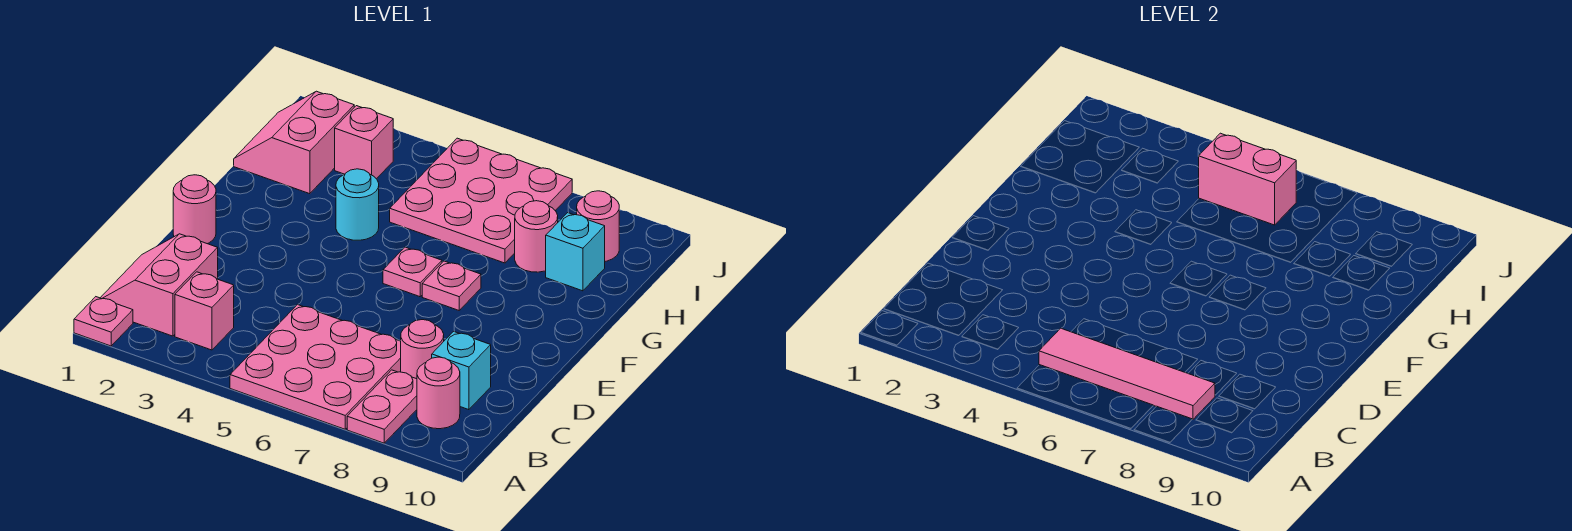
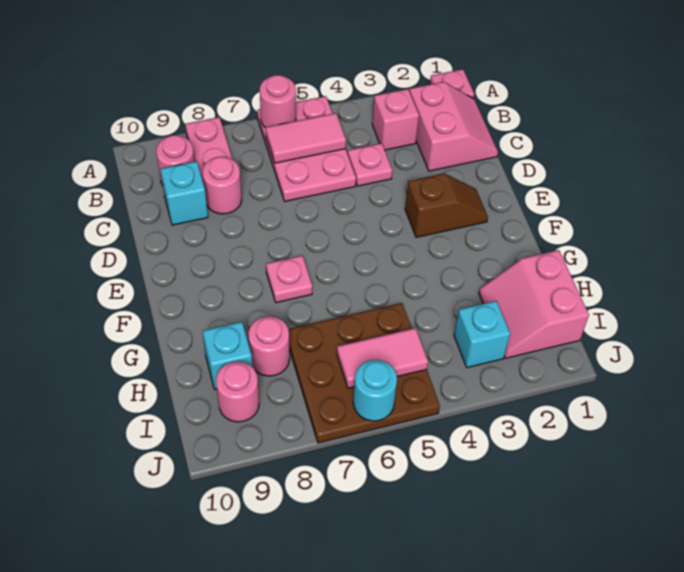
pink plate A5:C7 level 1 -> pink plate A5:C6 level 1
pink tile B5:B8 level 2 -> pink tile B5:B6 level 2
pink round brick E1 level 1 -> pink round brick A6 level 2
none -> brown slope E2:E3 level 1 top 3
pink plate F6 level 1 -> pink plate C4 level 1
cyan round brick G4 level 1 -> cyan round brick J6 level 2
pink slope H1:I2 level 1 top 2 -> pink slope H1:I2 level 1 top 1
pink plate H5:J7 level 1 -> brown plate H5:J7 level 1
pink brick I3 level 1 -> cyan brick I3 level 1
pink brick I5:I6 level 2 -> pink tile I5:I6 level 2

